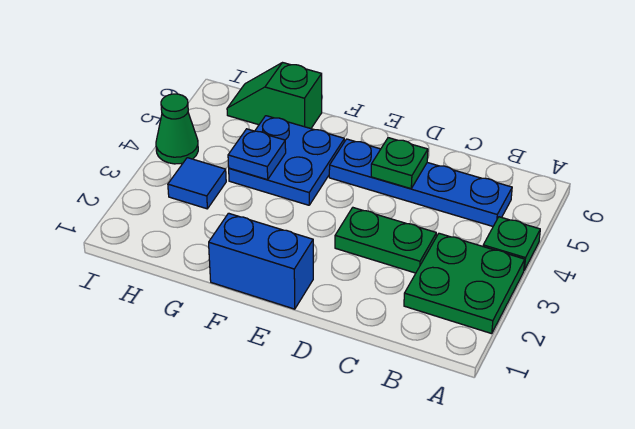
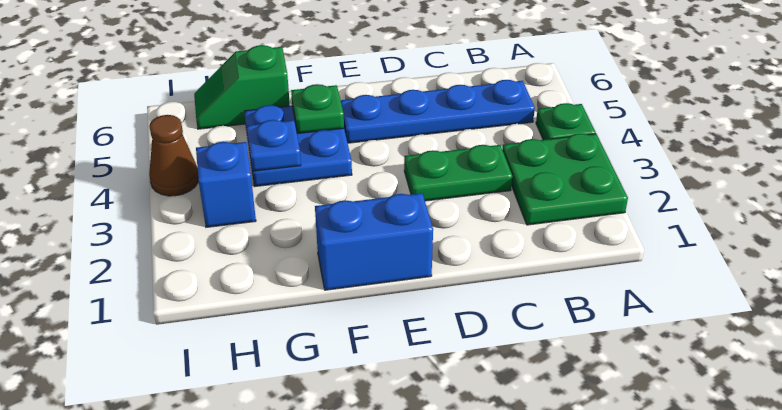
green plate D5 level 2 -> green plate F5 level 2
blue tile H3 level 1 -> blue brick H3 level 1
green cone I4 level 1 -> brown cone I4 level 1

